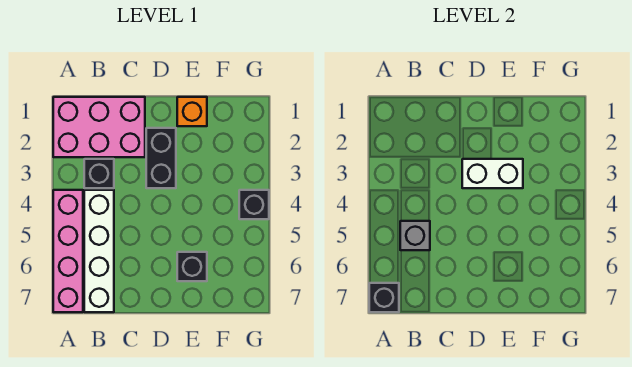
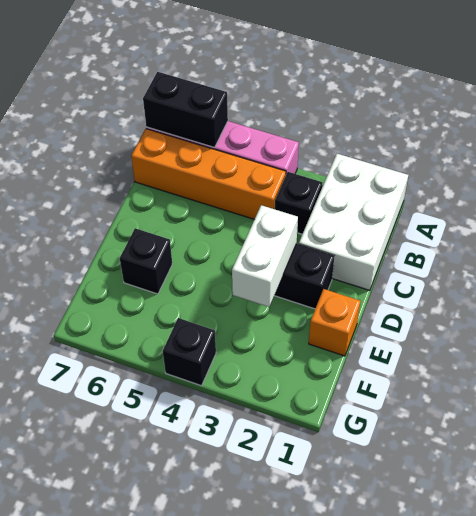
pink brick A1:C2 level 1 -> white brick A1:C2 level 1
black brick A7 level 2 -> black brick A6:A7 level 2
white brick B4:B7 level 1 -> orange brick B4:B7 level 1
grey brick B5 level 2 -> none

